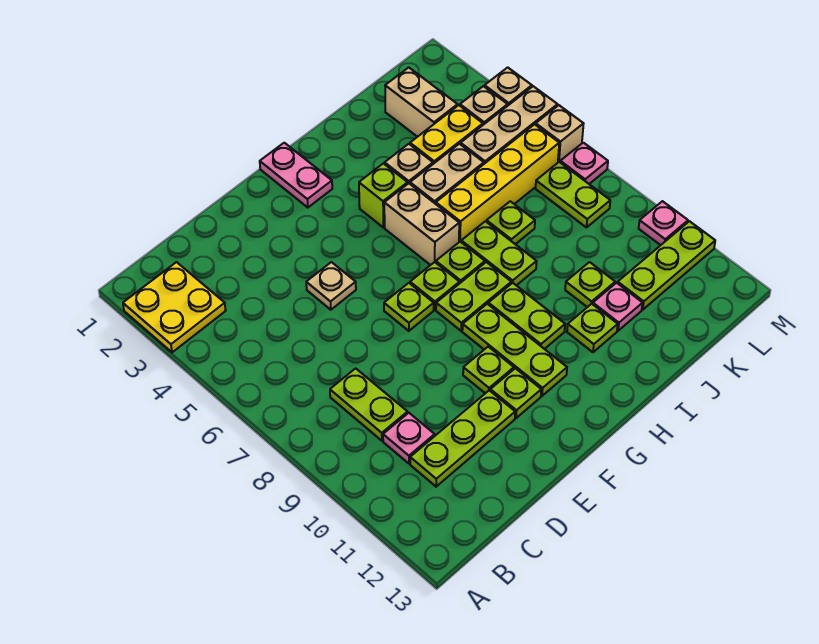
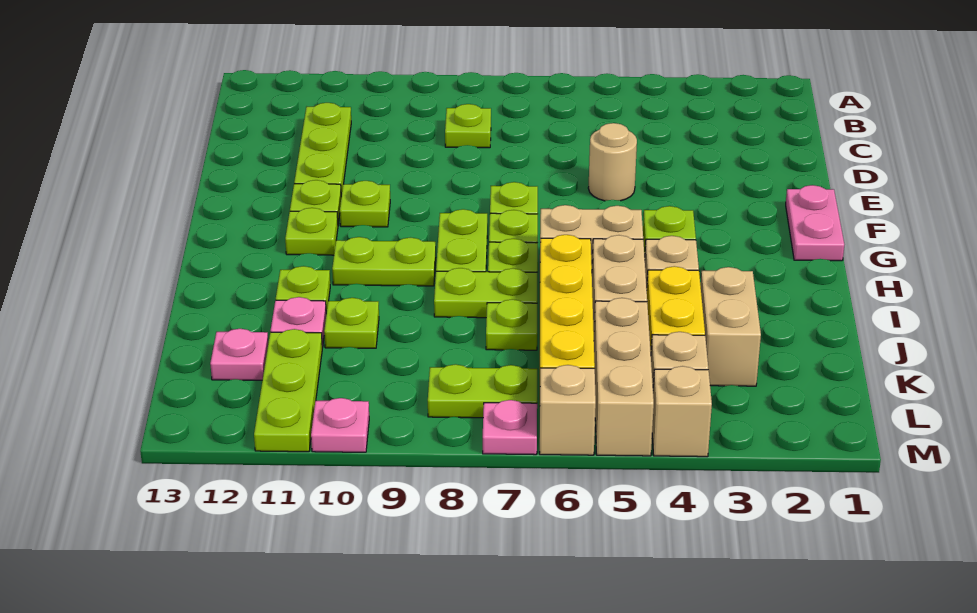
yellow plate A2:B3 level 1 -> none
lime plate C8:C9 level 1 -> lime plate C8 level 1
pink plate C10 level 1 -> pink plate K12 level 1
tan plate E5 level 1 -> tan round brick E5 level 1
pink plate G1:G2 level 1 -> pink plate F1:G1 level 1
lime plate G9:G11 level 1 -> lime plate G11 level 1
tan brick K2:K3 level 1 -> tan brick J3:K3 level 1

